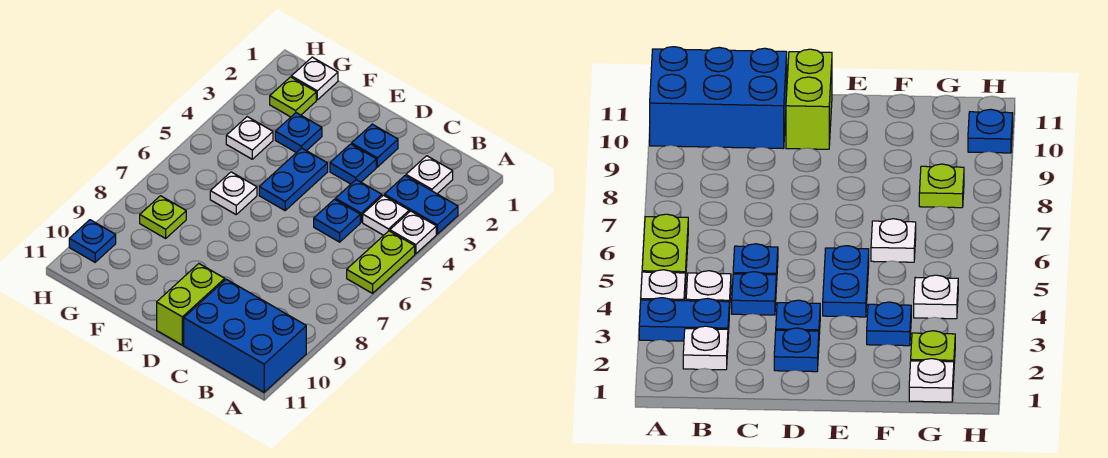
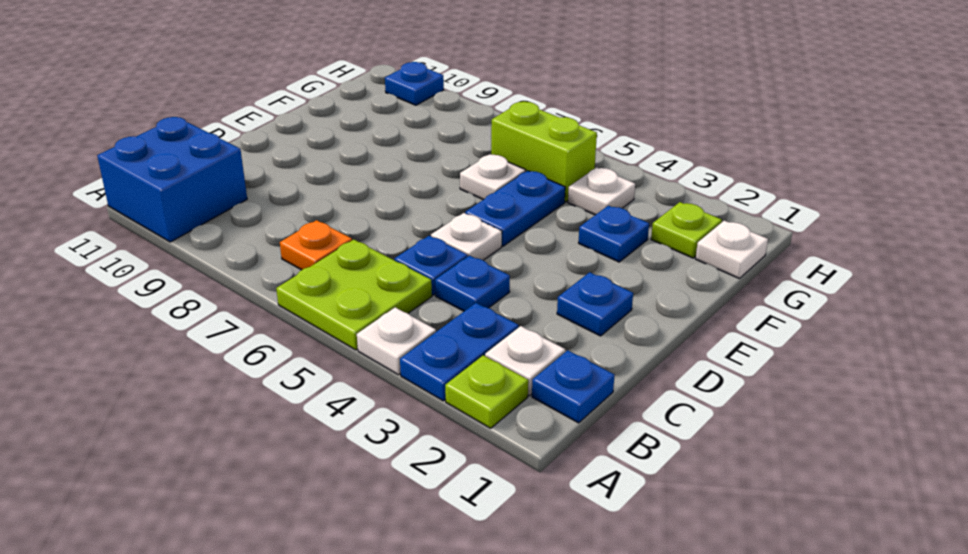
lime plate A5:A6 level 1 -> lime plate A5:B6 level 1
blue brick A10:C11 level 1 -> blue brick A10:B11 level 1
white plate B4 level 1 -> white plate D5 level 1
none -> orange plate B7 level 1
blue plate D3 level 1 -> blue plate B1 level 1
lime brick D10:D11 level 1 -> lime brick G5:G6 level 1
blue plate E4:E5 level 1 -> blue plate E5:F5 level 1
lime plate G8 level 1 -> lime plate A2 level 1

